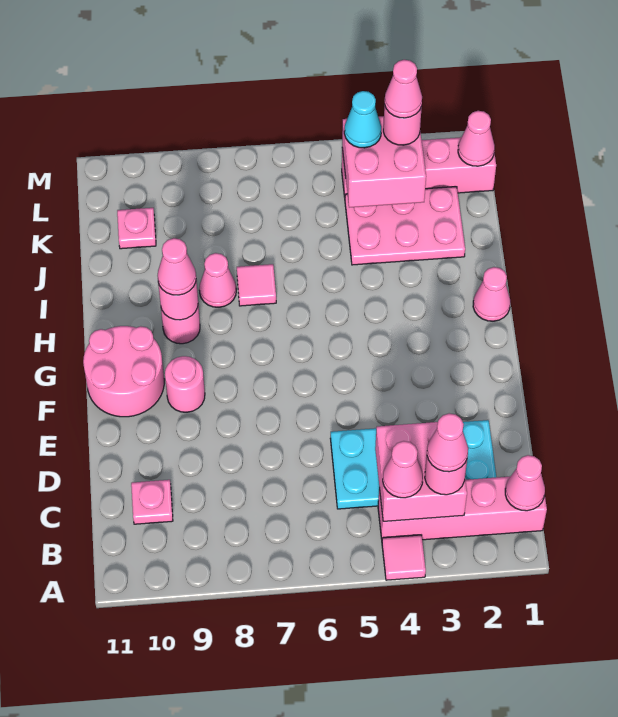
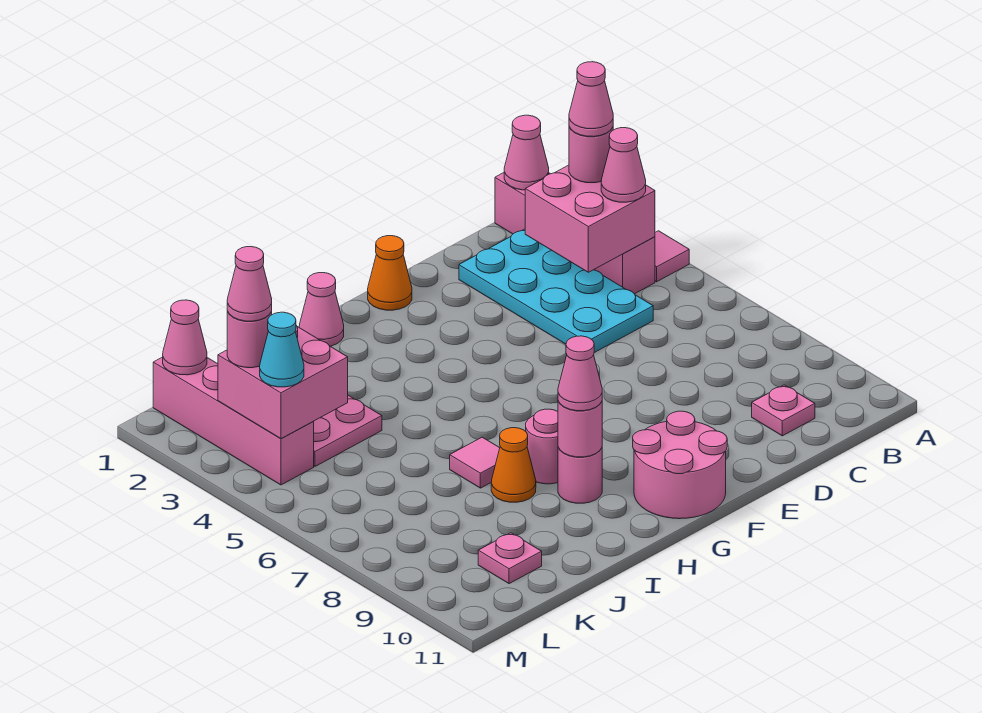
none -> orange cone F1 level 1
pink round brick F9 level 1 -> pink round brick H8 level 1
pink cone I8 level 1 -> orange cone I8 level 1

